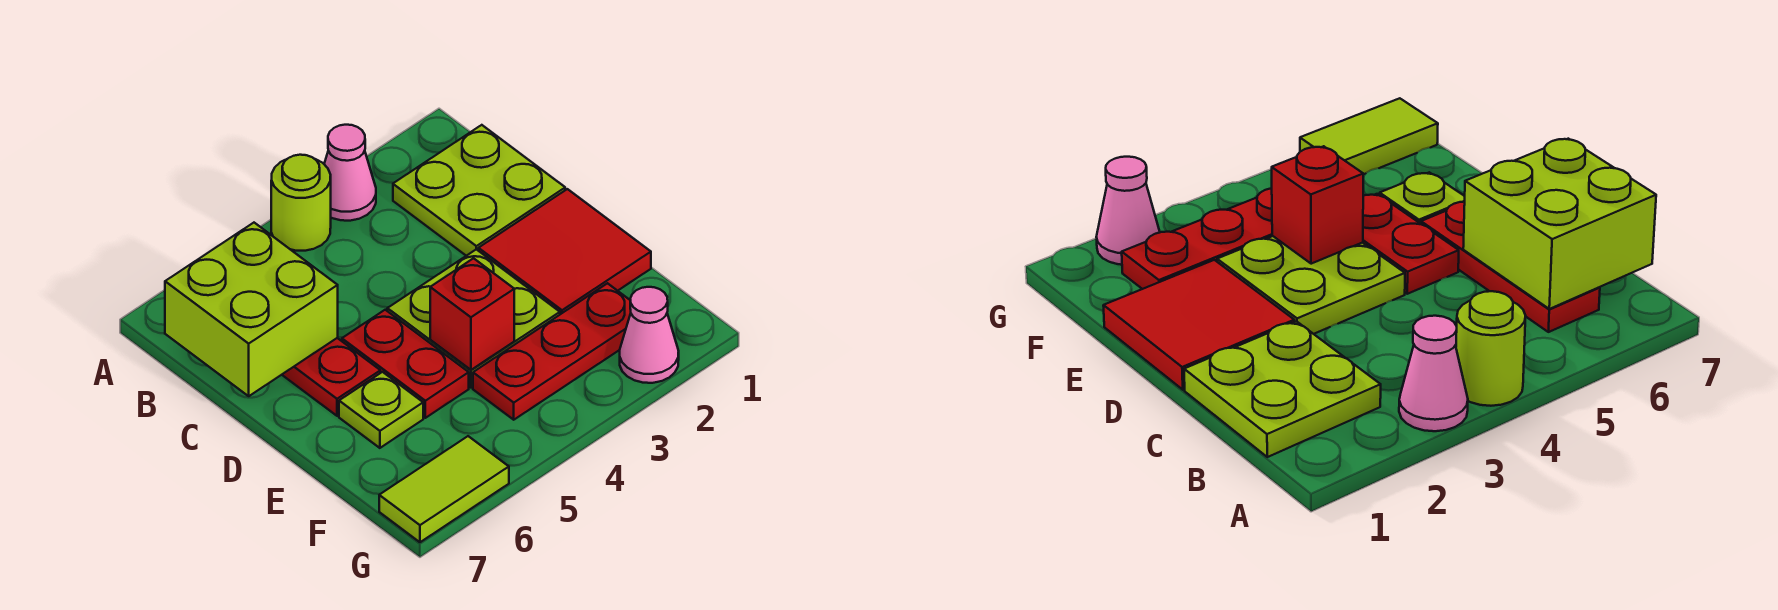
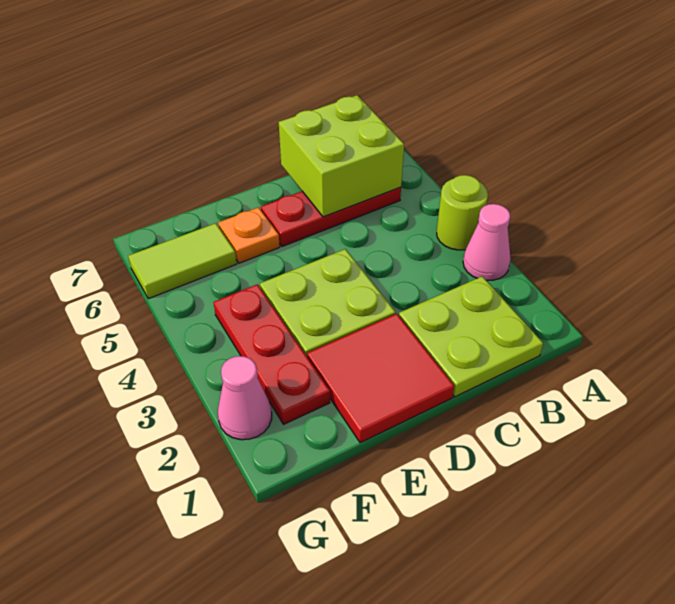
red plate D5:E5 level 1 -> none
red brick E4 level 2 -> none
lime plate E6 level 1 -> orange plate E6 level 1
lime tile G6:G7 level 1 -> lime tile F6:G6 level 1

